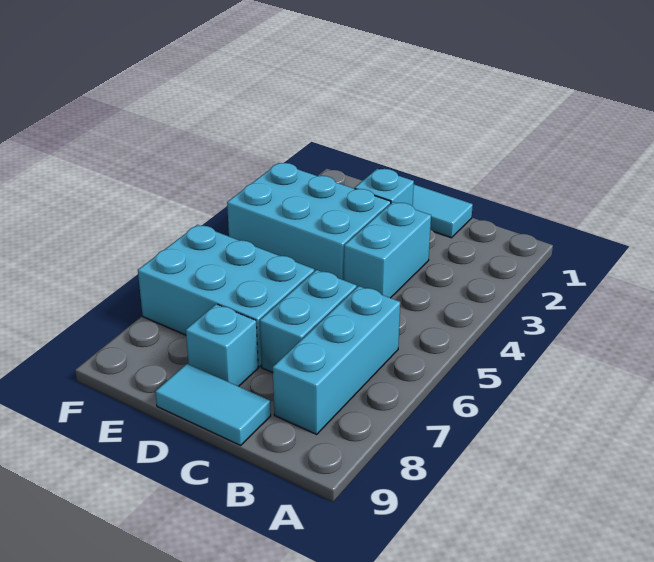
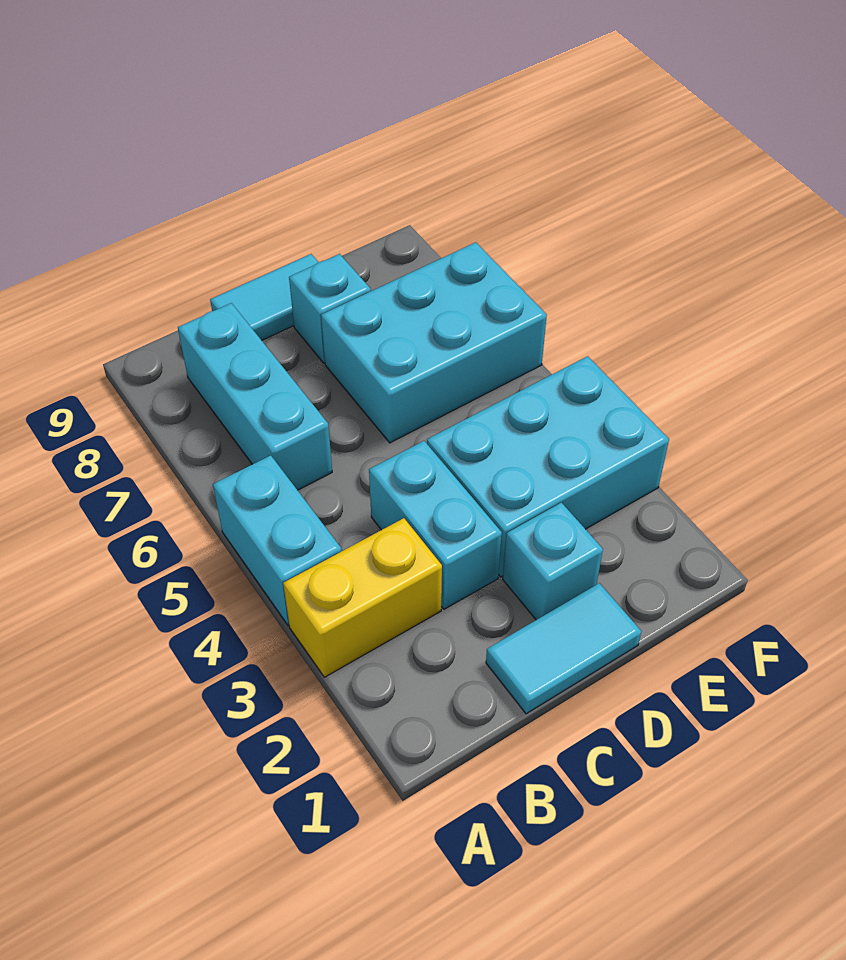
none -> yellow brick A3:B3 level 1
cyan brick C6:C7 level 1 -> cyan brick A4:A5 level 1

